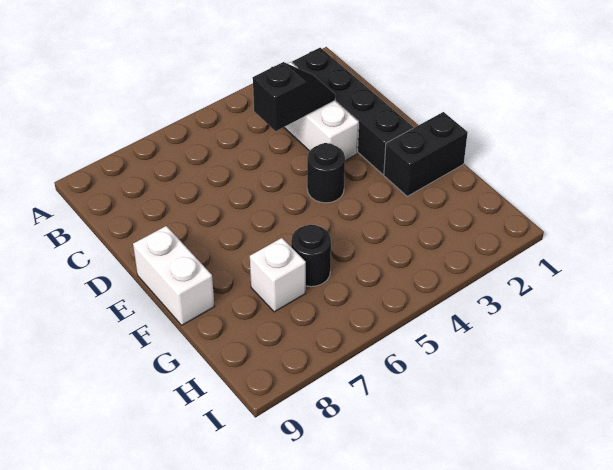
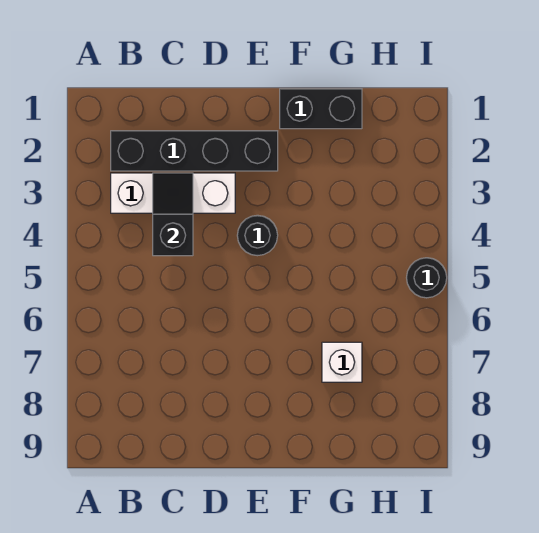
white brick E9:F9 level 1 -> none
black brick F1:F2 level 1 -> black brick F1:G1 level 1
black round brick G6 level 1 -> black round brick I5 level 1

